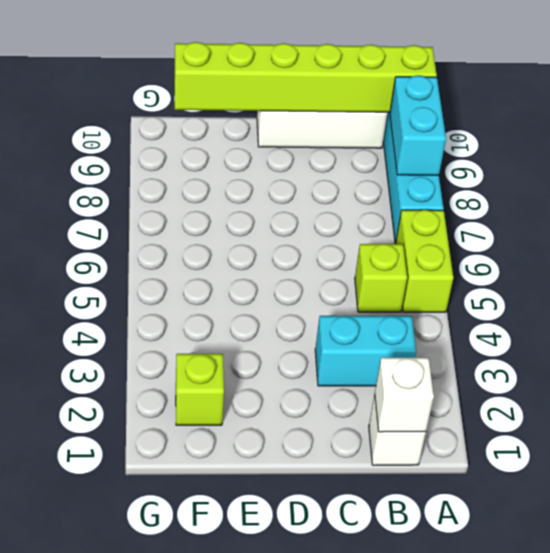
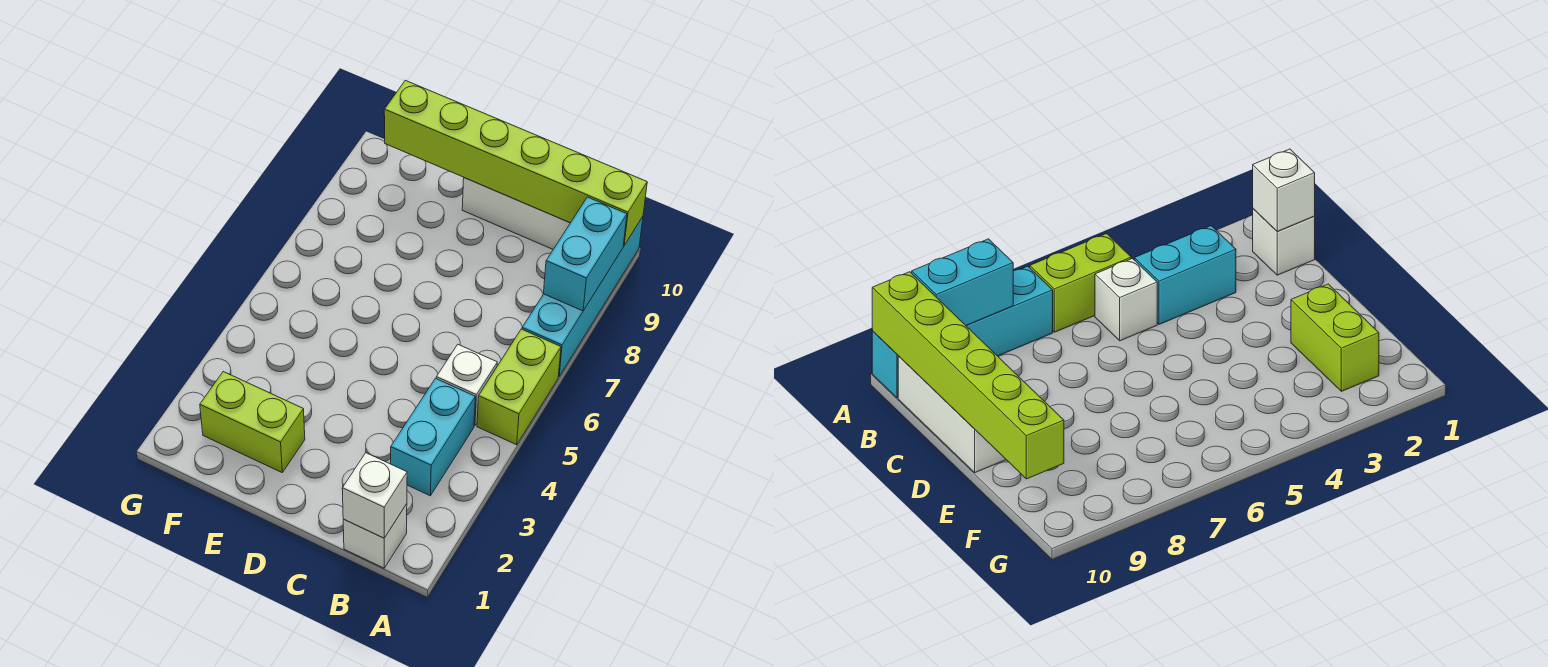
cyan brick B3:C3 level 1 -> cyan brick B3:B4 level 1
lime brick B5 level 1 -> white brick B5 level 1
lime brick F2 level 1 -> lime brick E2:F2 level 1

